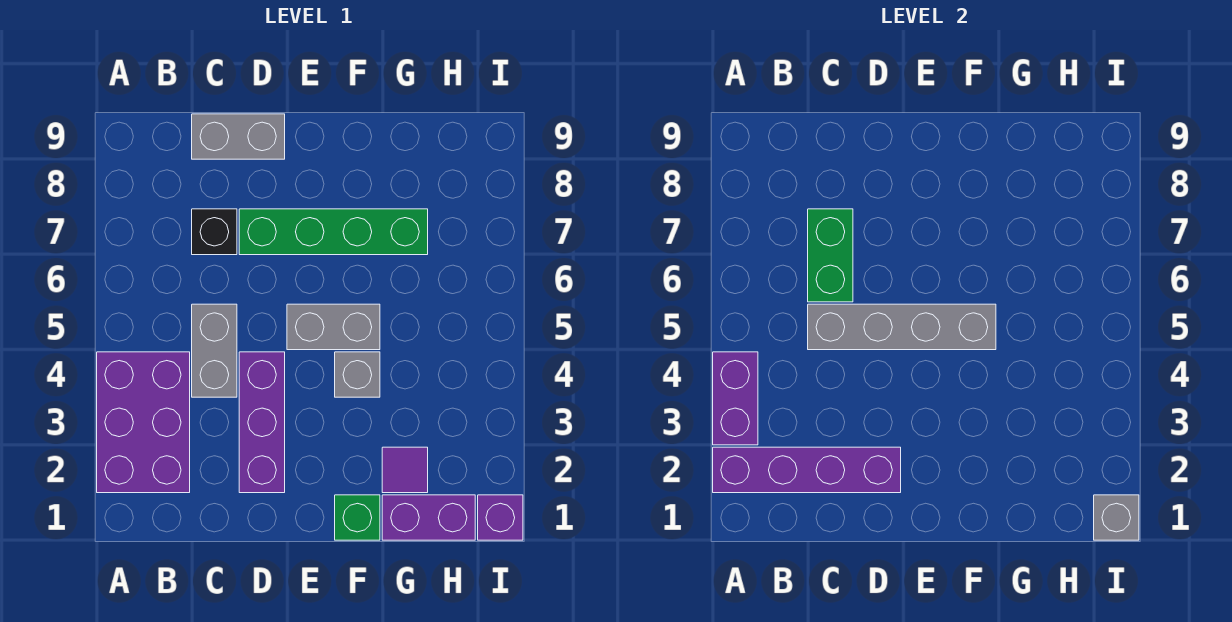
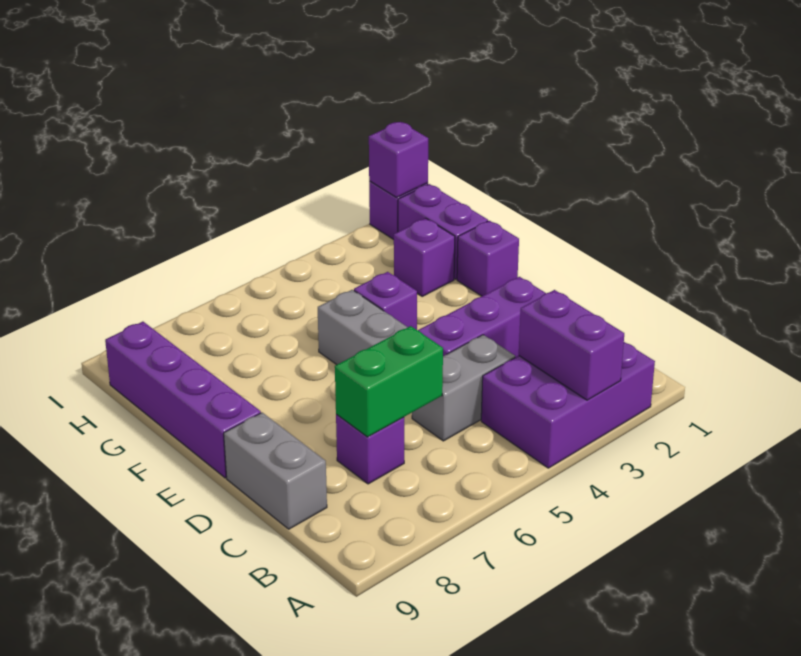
purple brick A2:D2 level 2 -> purple brick E9:H9 level 1
purple brick A3:A4 level 2 -> purple brick A3:B3 level 2
grey brick C5:F5 level 2 -> none
black brick C7 level 1 -> purple brick C7 level 1
green brick D7:G7 level 1 -> none
green brick F1 level 1 -> purple brick F1 level 1
grey brick F4 level 1 -> purple brick F4 level 1
purple tile G2 level 1 -> purple brick G2 level 1
grey brick I1 level 2 -> purple brick I1 level 2

